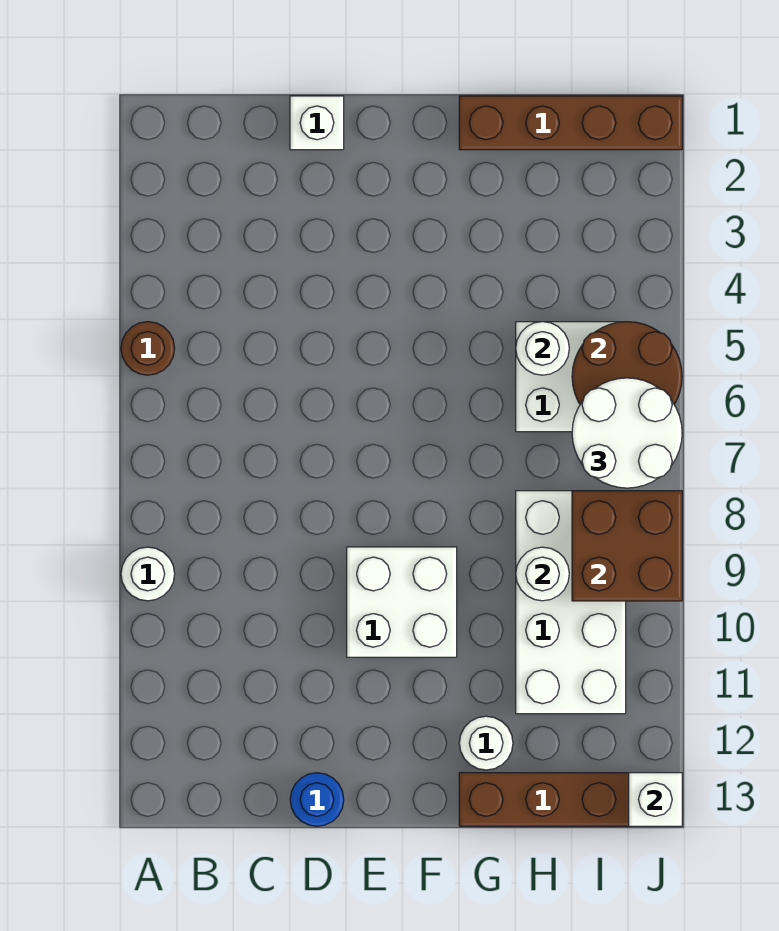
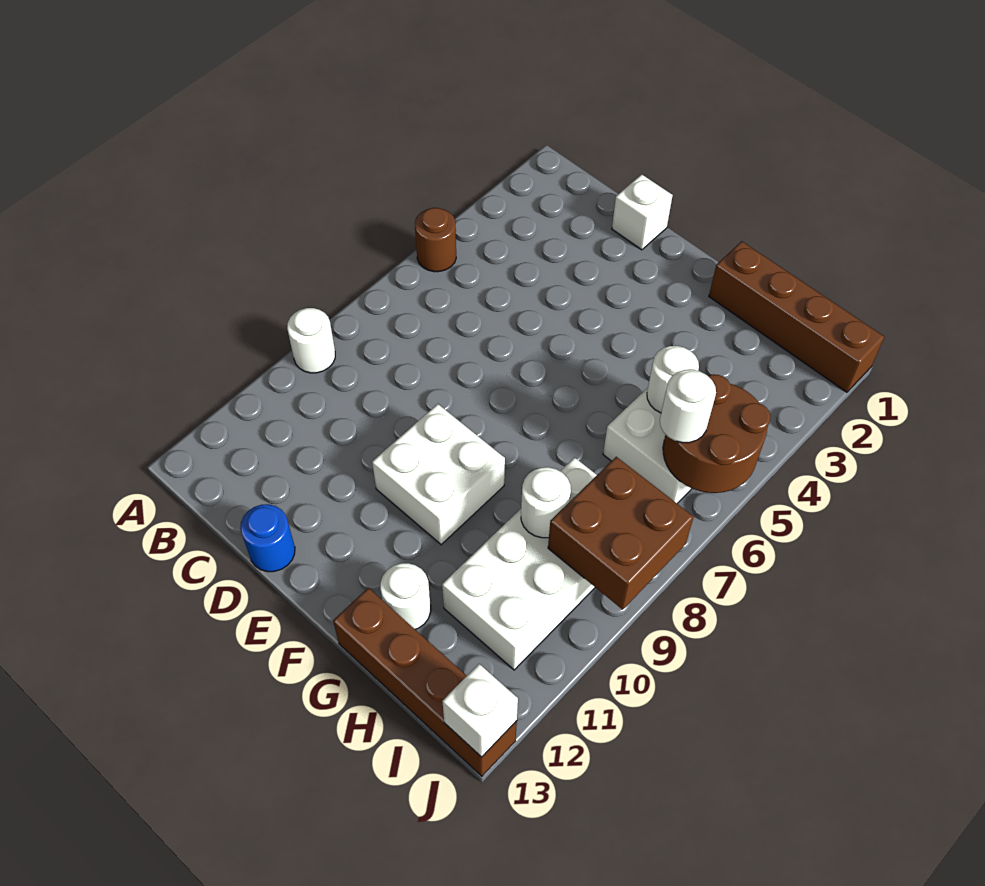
white round brick I6:J7 level 3 -> white round brick I6 level 3

